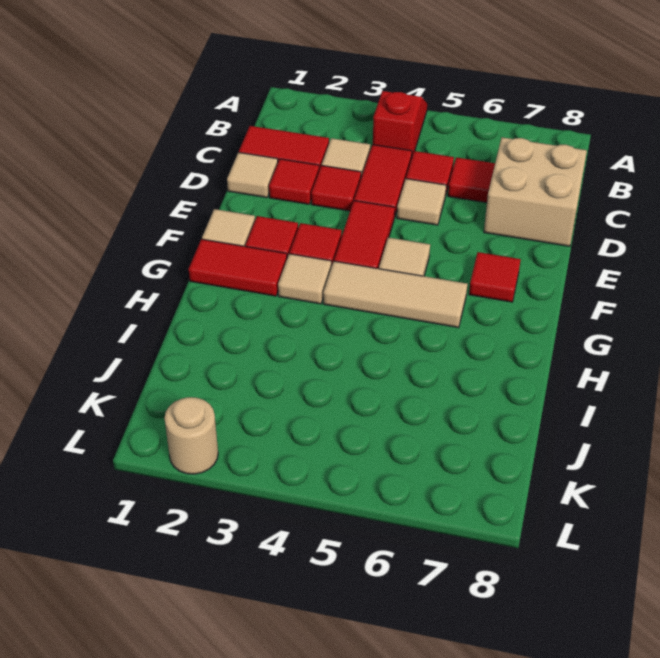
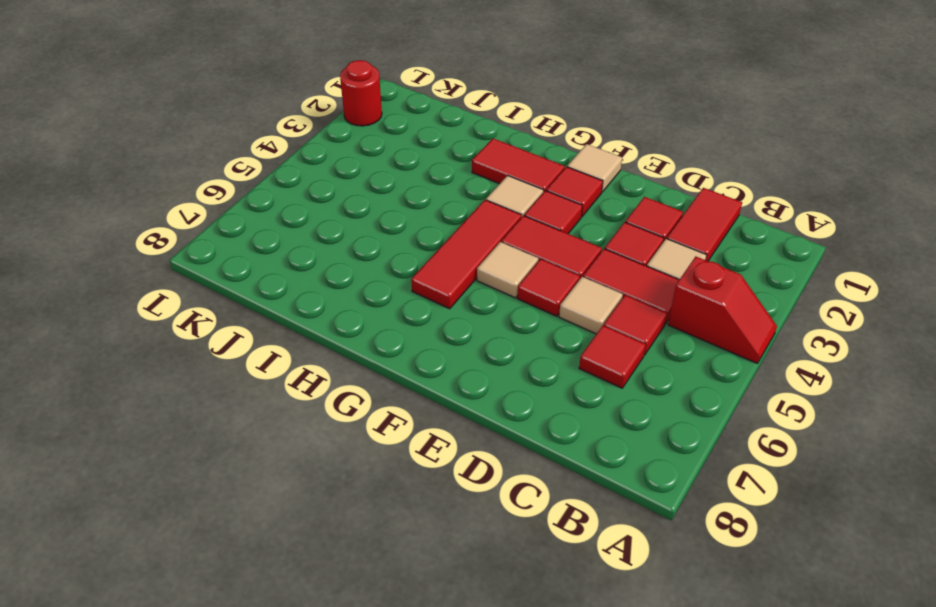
tan brick C7:D8 level 1 -> none
tan tile D1 level 1 -> none
red tile F7 level 1 -> red tile E5 level 1
red tile G1:G2 level 1 -> red tile G2:H2 level 1
tan tile G4:G6 level 1 -> red tile G4:G6 level 1
tan round brick L2 level 1 -> red round brick L2 level 1

